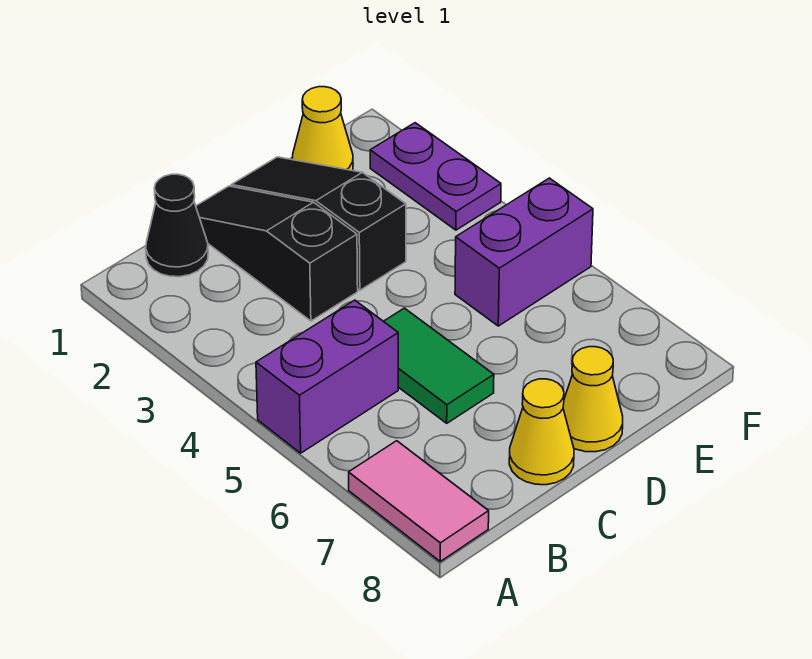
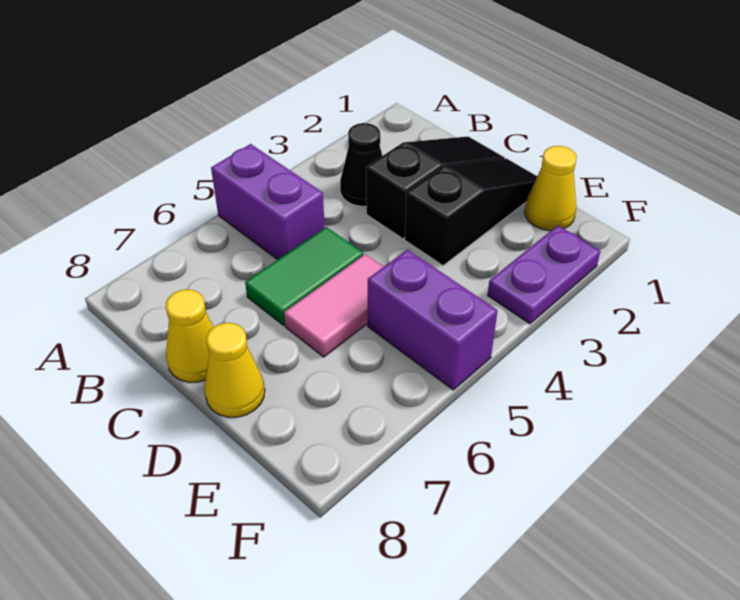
pink tile A7:A8 level 1 -> pink tile D5:D6 level 1
black cone B1 level 1 -> black cone B3 level 1

